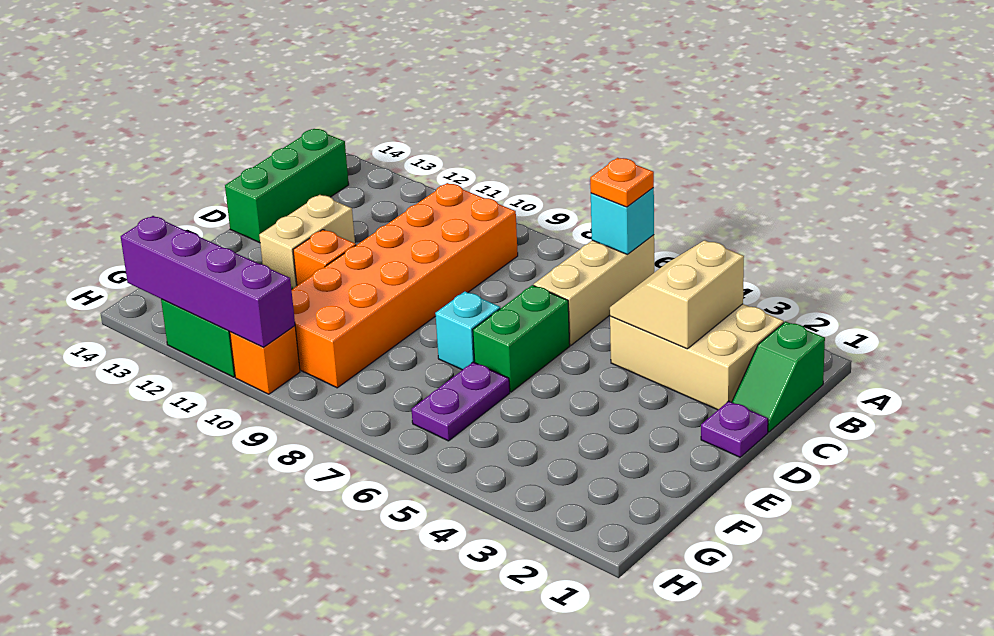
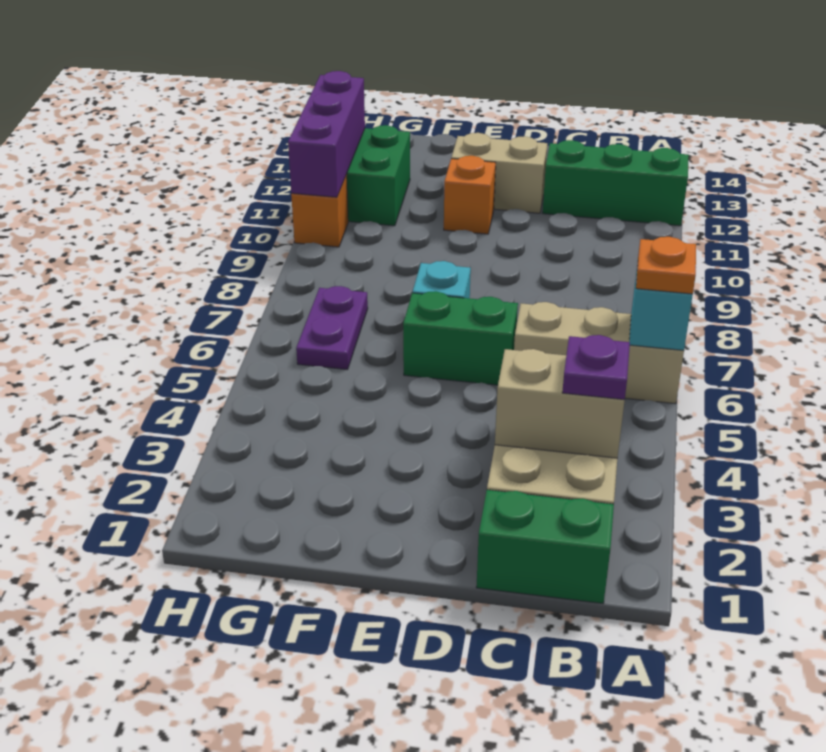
green slope B1:C1 level 1 top B -> green brick B1:C1 level 1
orange brick B9:G10 level 1 -> none
green brick B14:D14 level 1 -> green brick A12:C12 level 1
purple plate D1 level 1 -> purple plate B3 level 3
purple plate F6:G6 level 1 -> purple plate G6:G7 level 1
purple brick H10:H13 level 2 -> purple brick H10:H12 level 2

